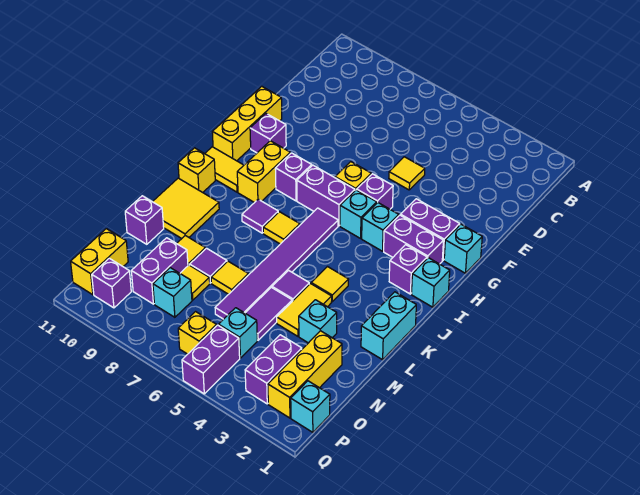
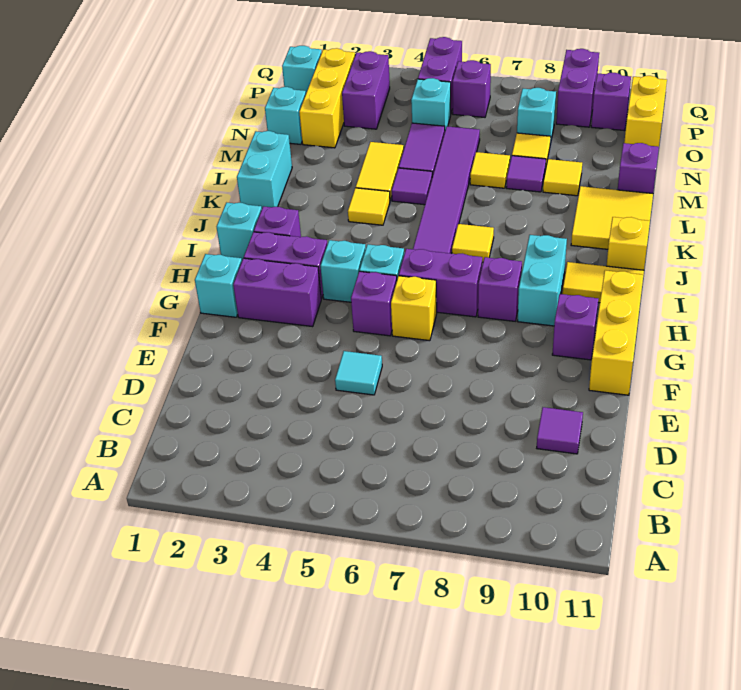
yellow tile E5 level 1 -> cyan tile E5 level 1
yellow brick H9:I9 level 1 -> cyan brick H9:I9 level 1
purple tile J8 level 1 -> purple tile D10 level 1
cyan brick M3 level 1 -> cyan brick N1 level 1
purple brick N9:O9 level 1 -> purple brick P9:Q9 level 1
yellow brick P6 level 1 -> purple brick P6 level 1

